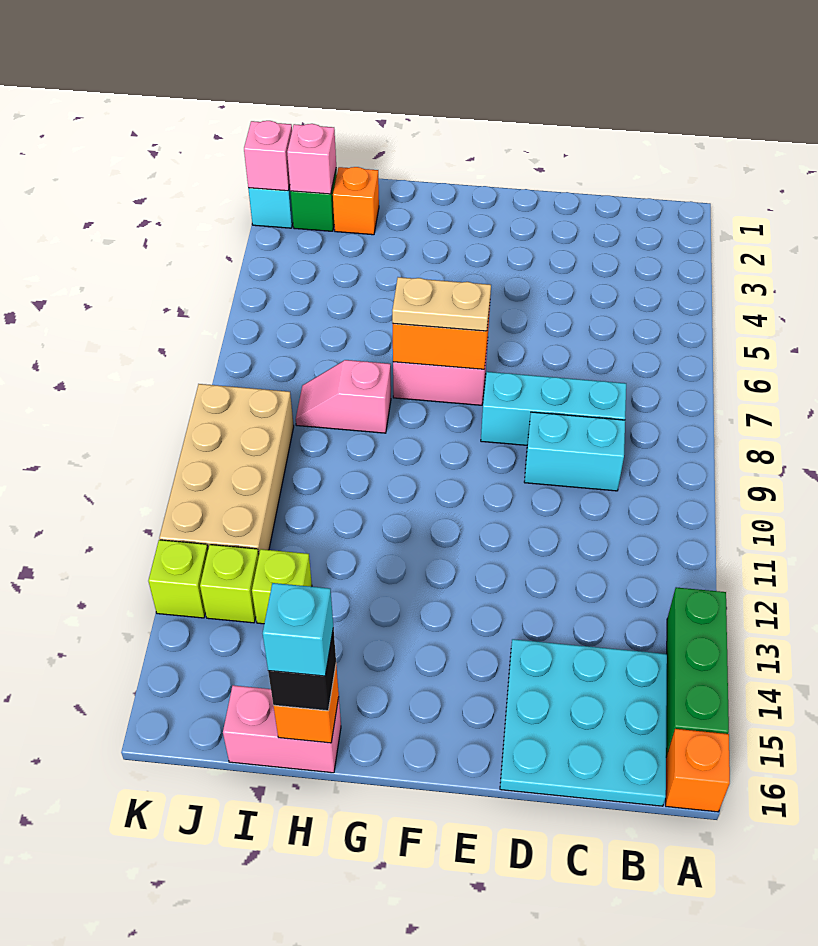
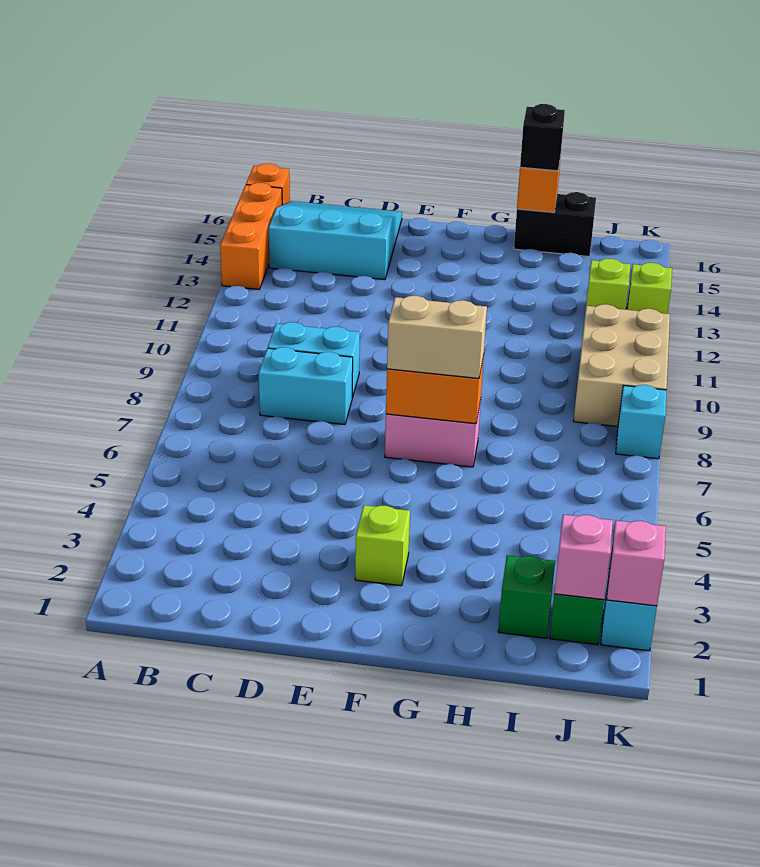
green brick A13:A15 level 1 -> orange brick A13:A15 level 1
cyan plate B14:D16 level 1 -> cyan slope B14:D16 level 1 top 14
cyan brick C8:E8 level 1 -> cyan brick C8:D8 level 1
tan plate F7:G7 level 3 -> tan brick F7:G7 level 3
pink slope H8:I8 level 1 top H -> none
pink brick H16:I16 level 1 -> black brick H16:I16 level 1
cyan brick H16 level 4 -> cyan brick K8 level 1
orange brick I2 level 1 -> green brick I2 level 1
lime brick I13 level 1 -> lime brick F3 level 1
tan brick J9:K12 level 1 -> tan brick J9:K11 level 1

